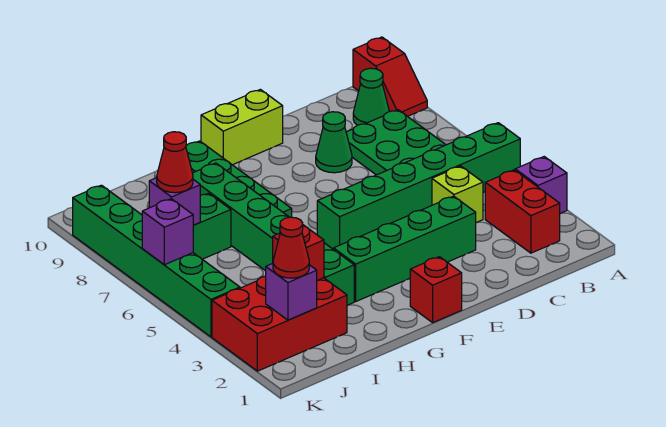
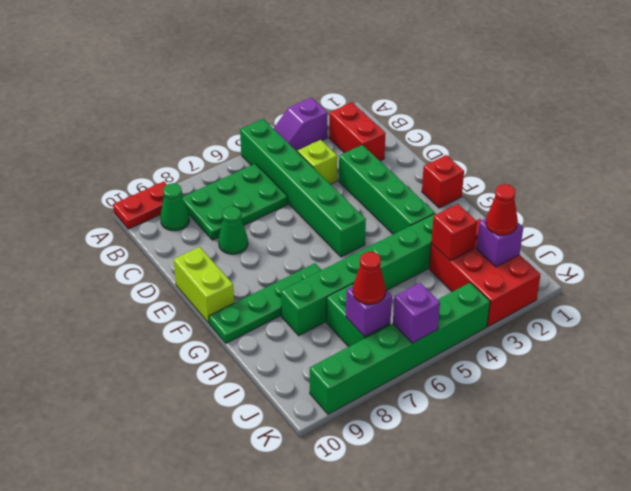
red slope A9:A10 level 1 top 10 -> red plate A9:A10 level 1
red brick B2:B3 level 1 -> red brick B2:C2 level 1

